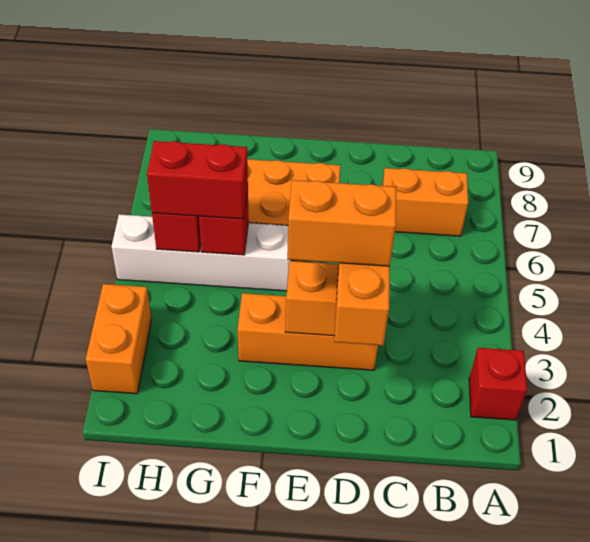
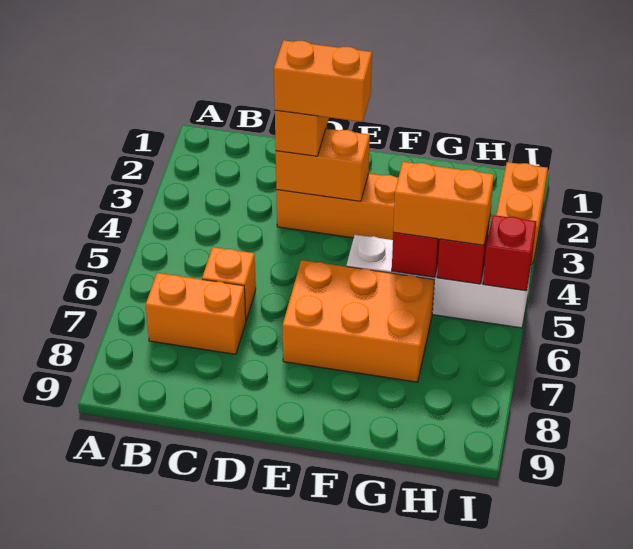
red brick A2 level 1 -> red brick I5 level 2
none -> orange brick C6 level 1
red brick G5:H5 level 3 -> orange brick G5:H5 level 3

